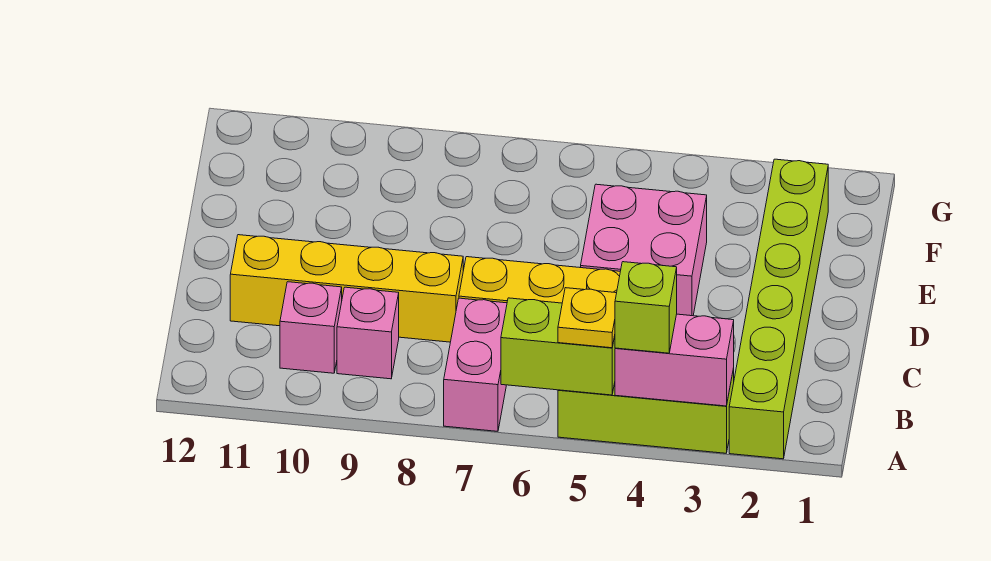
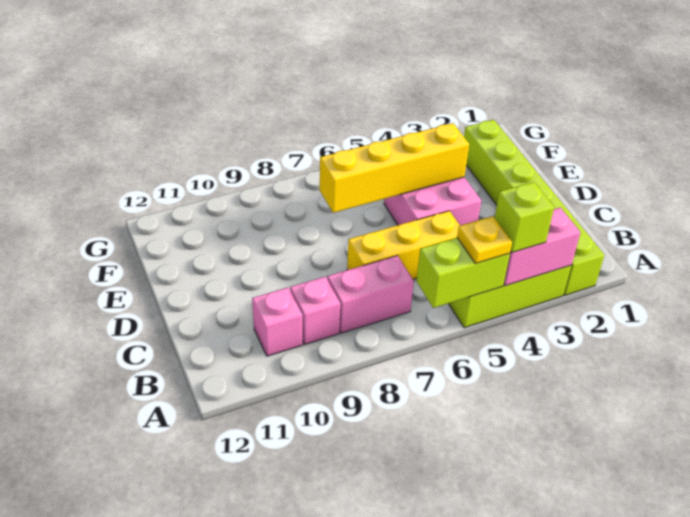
pink brick A7:B7 level 1 -> pink brick B7:B8 level 1
yellow brick C8:C11 level 1 -> yellow brick E4:E7 level 2

